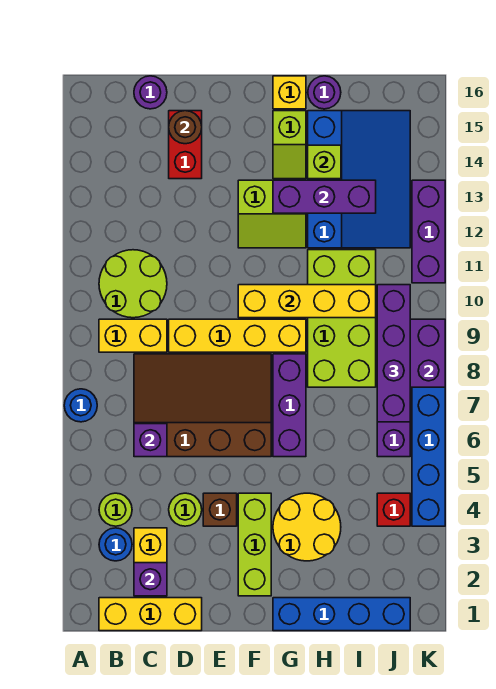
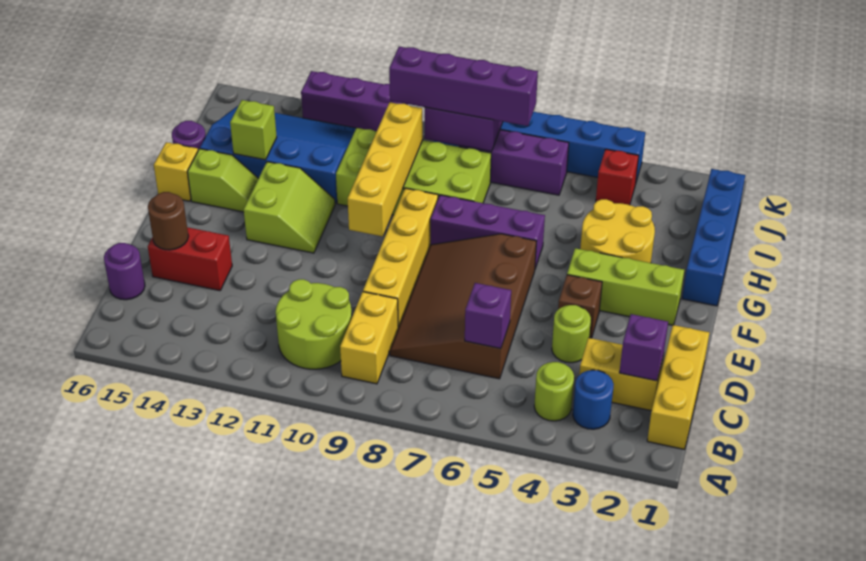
blue round brick A7 level 1 -> none
purple brick G13:I13 level 2 -> none

